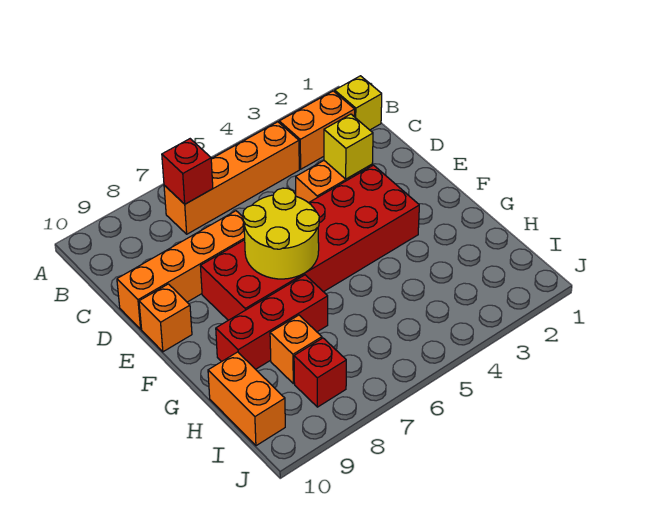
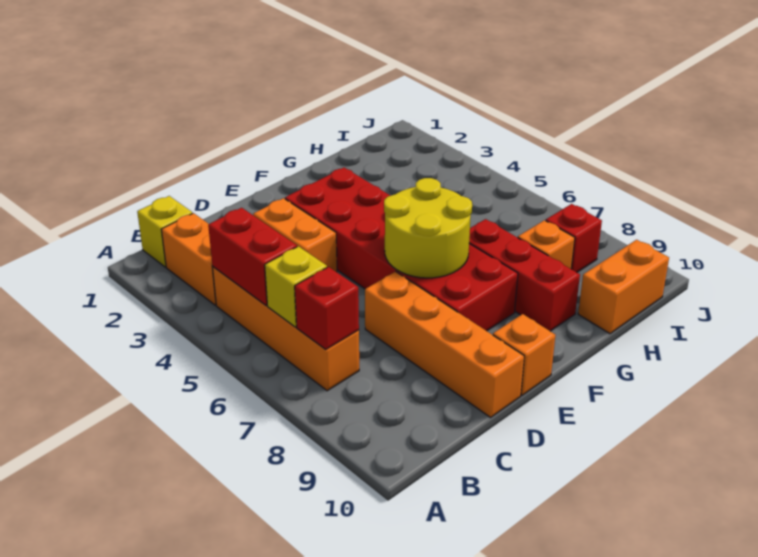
none -> red brick B4:B5 level 2
yellow brick D3 level 2 -> yellow brick B6 level 2

